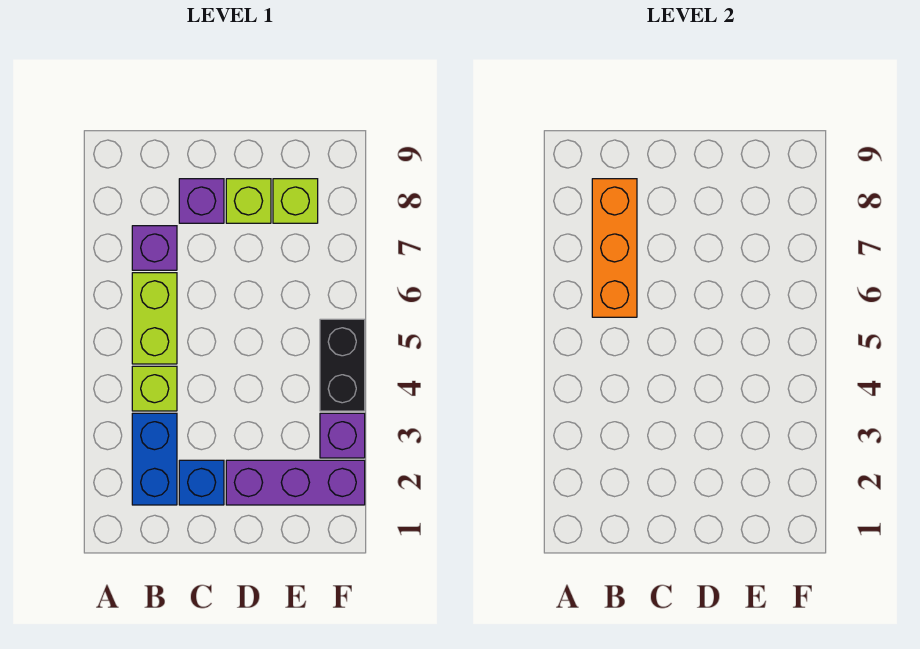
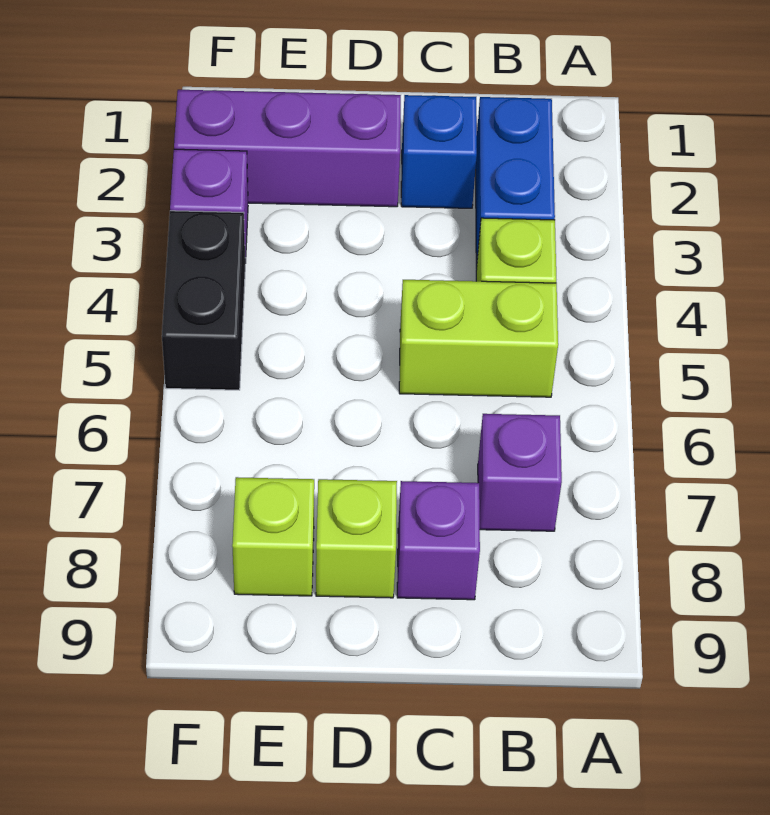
lime brick B5:B6 level 1 -> lime brick B5:C5 level 1
orange brick B6:B8 level 2 -> none

